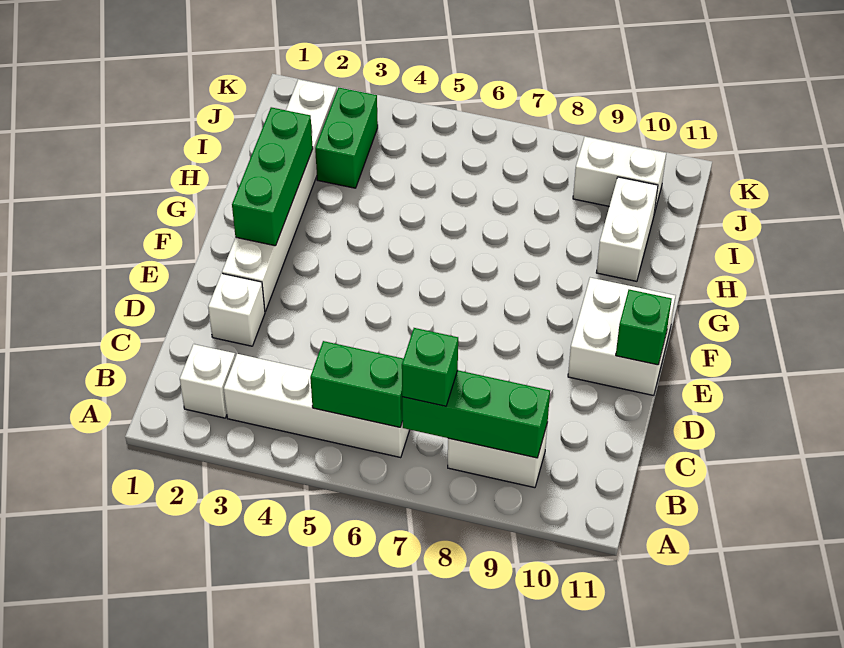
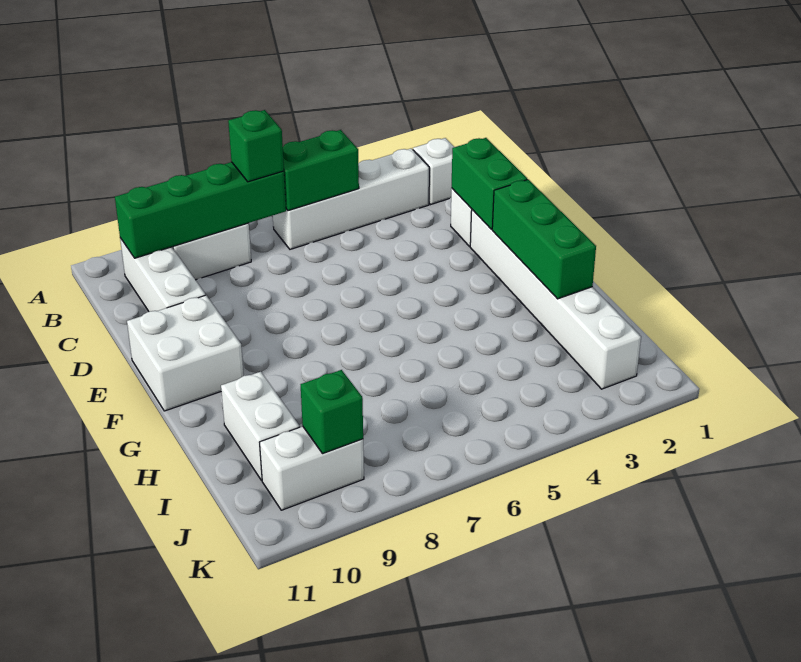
green brick B7:B9 level 2 -> green brick B7:B10 level 2
none -> white brick B10:D10 level 1
green brick E11 level 2 -> green brick J9 level 2
green brick I3:J3 level 1 -> green brick D2:E2 level 2

